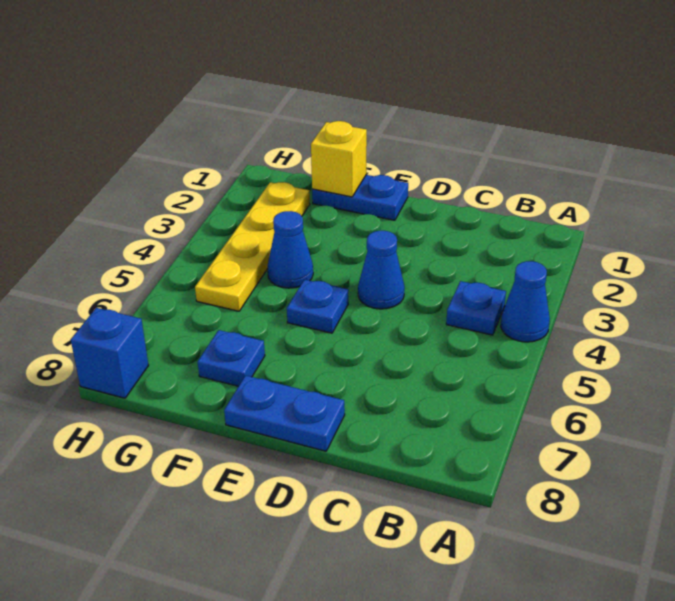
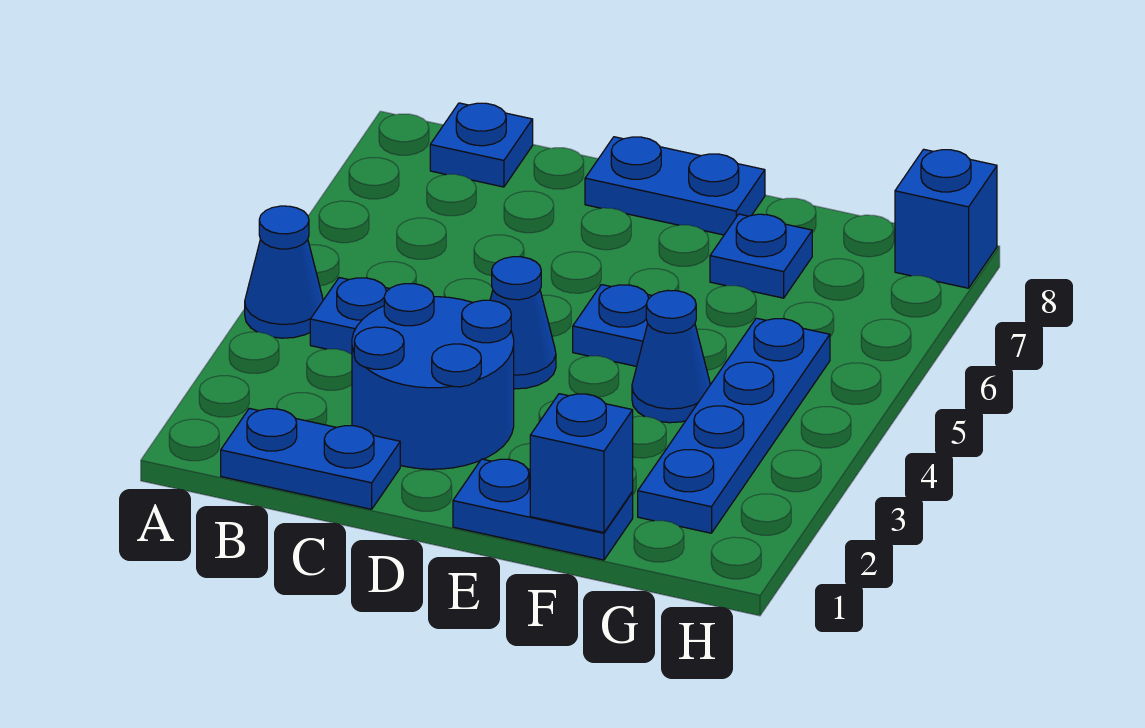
none -> blue plate B1:C1 level 1
none -> blue plate B8 level 1
none -> blue round brick C2:D3 level 1
yellow brick F1 level 2 -> blue brick F1 level 2
yellow plate G2:G5 level 1 -> blue plate G2:G5 level 1

